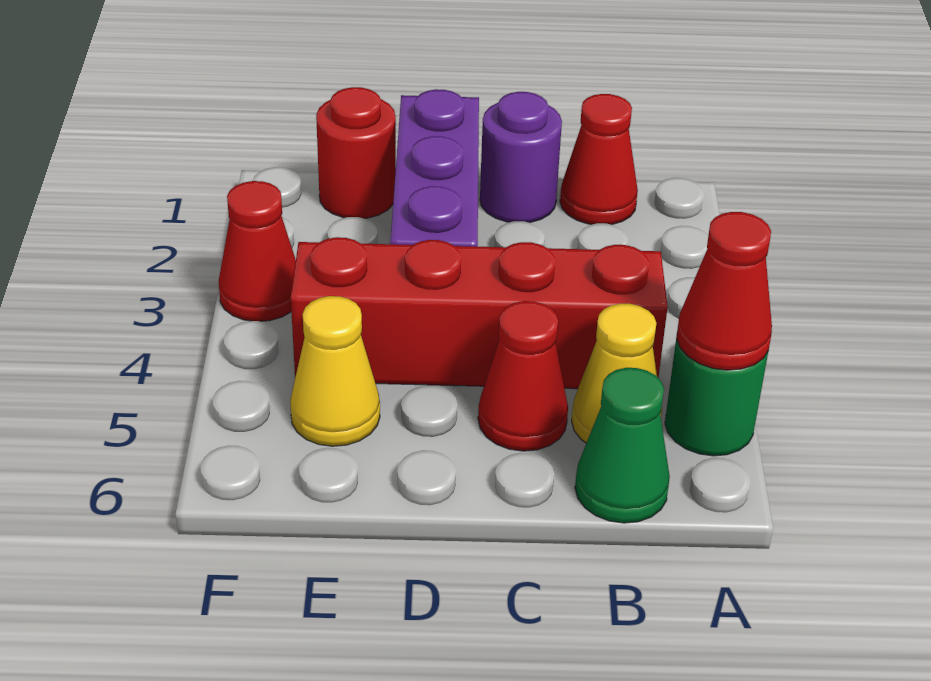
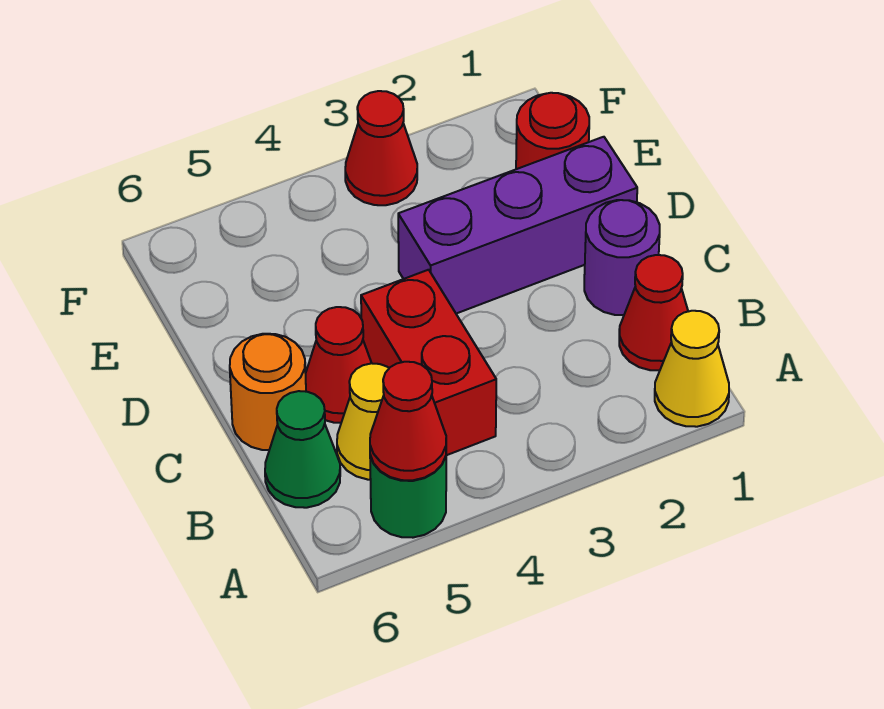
red brick B4:E4 level 1 -> red brick B4:C4 level 1
none -> orange round brick C6 level 1
yellow cone E5 level 1 -> yellow cone A1 level 1

